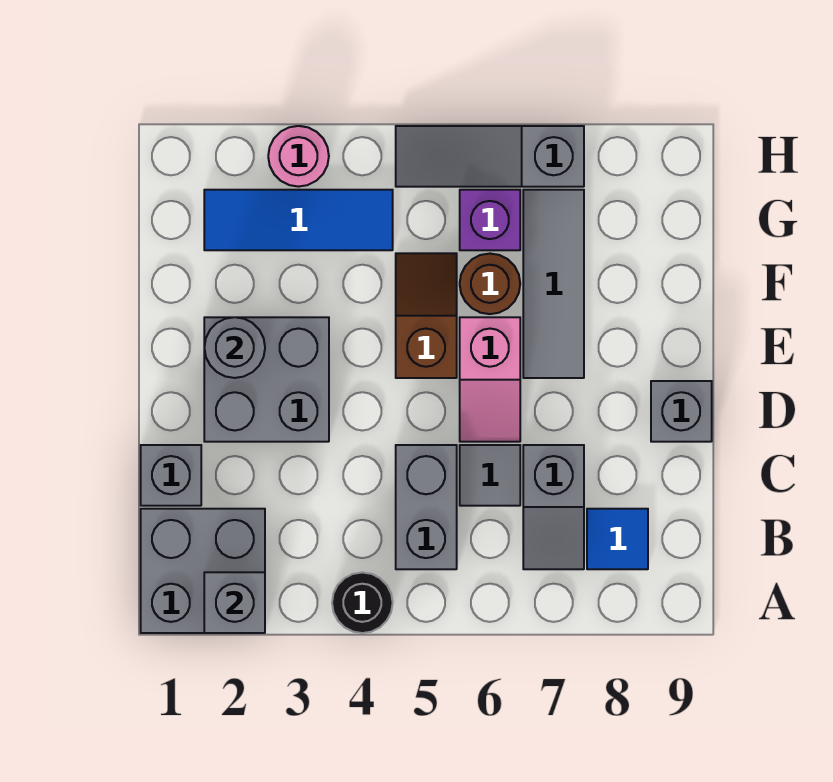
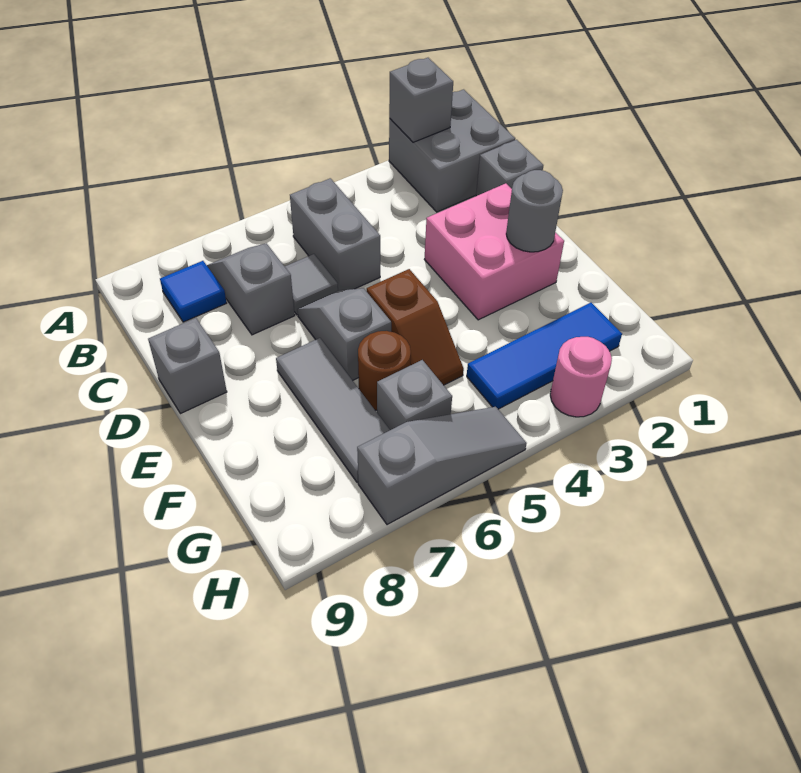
black round brick A4 level 1 -> none
grey brick D2:E3 level 1 -> pink brick D2:E3 level 1
pink slope D6:E6 level 1 top E -> grey slope D6:E6 level 1 top E
purple brick G6 level 1 -> grey brick G6 level 1

